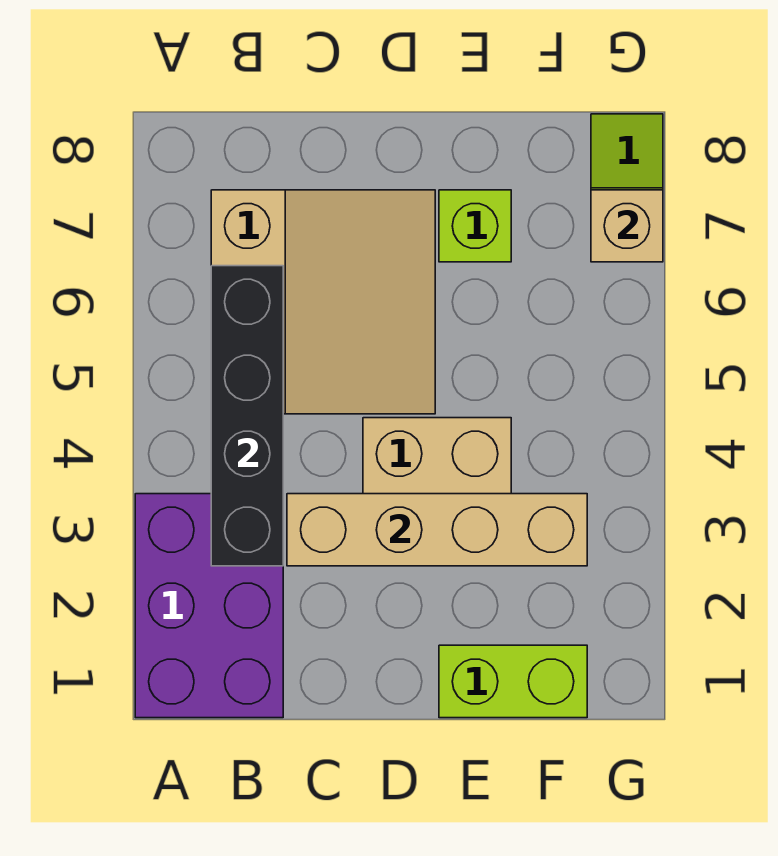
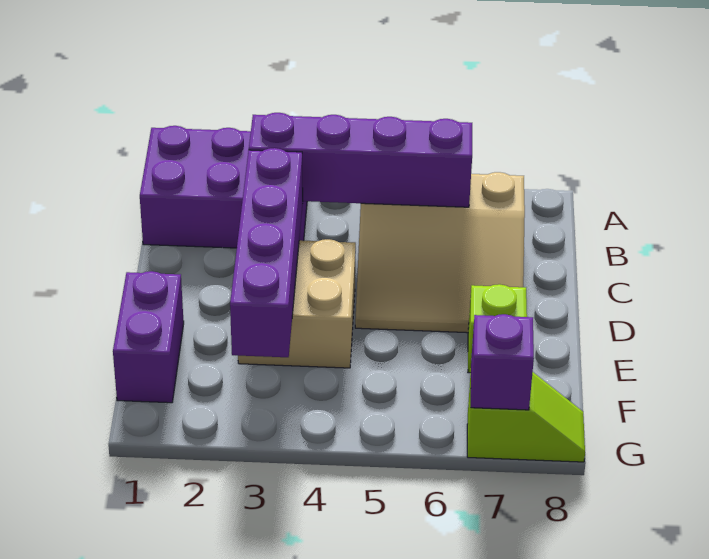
black brick B3:B6 level 2 -> purple brick B3:B6 level 2
tan brick C3:F3 level 2 -> purple brick C3:F3 level 2
lime brick E1:F1 level 1 -> purple brick E1:F1 level 1
tan brick G7 level 2 -> purple brick G7 level 2

